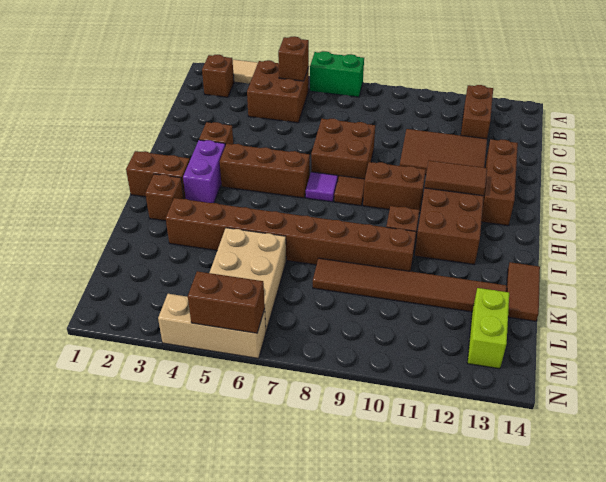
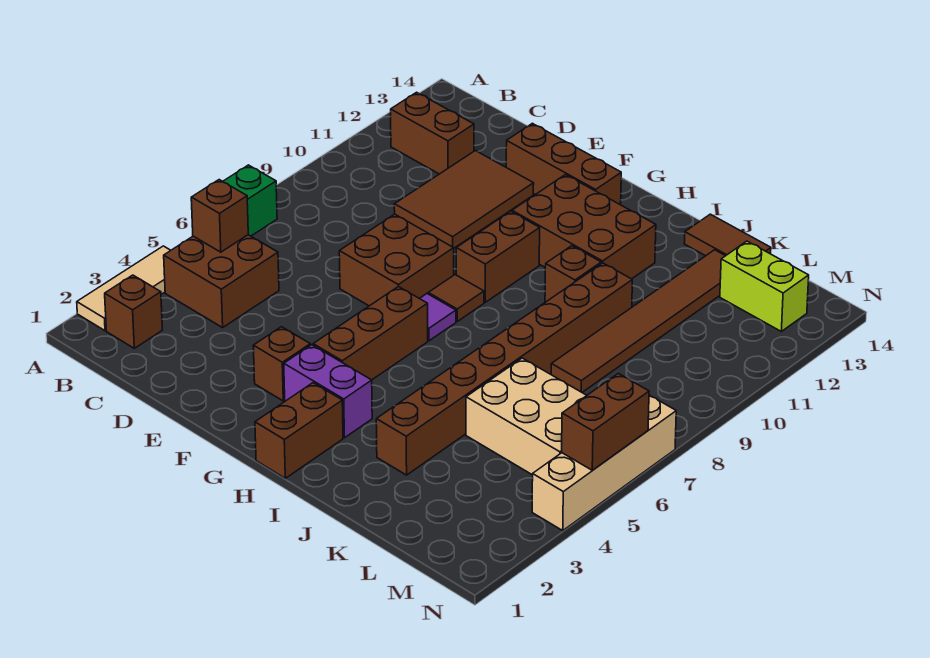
brown tile G11:G12 level 2 -> none
brown brick I2 level 1 -> none
tan brick N4:N6 level 1 -> tan brick N4:N7 level 1

